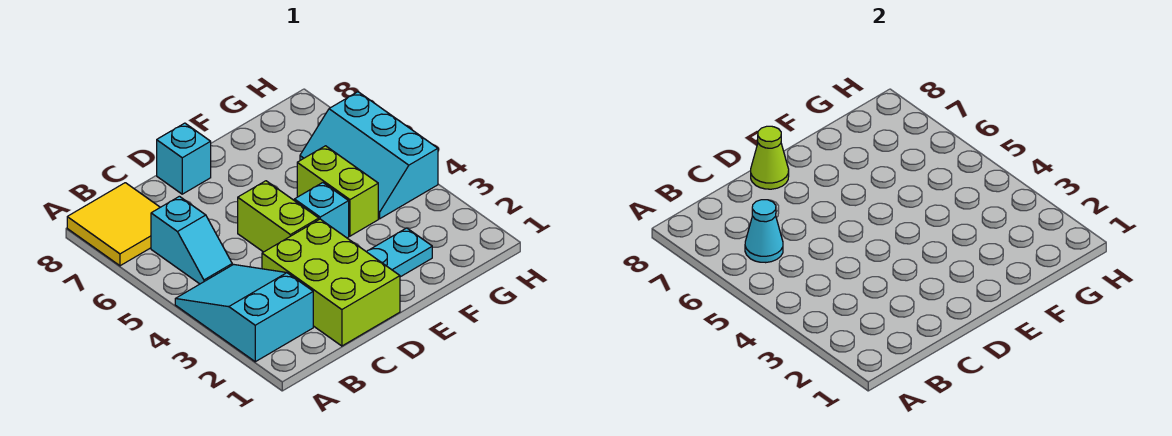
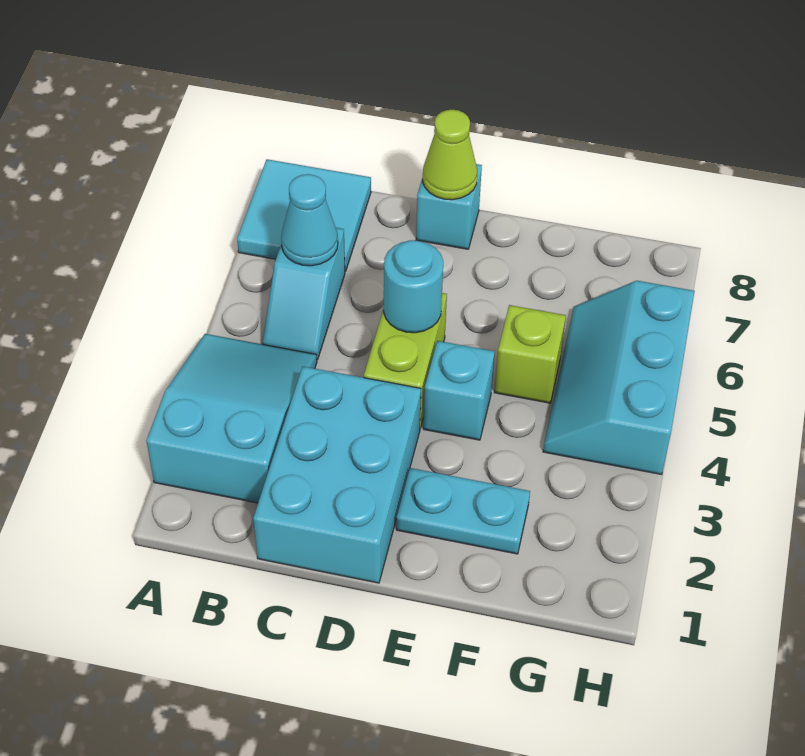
yellow tile A7:B8 level 1 -> cyan tile A7:B8 level 1
lime brick C1:D3 level 1 -> cyan brick C1:D3 level 1
none -> cyan round brick D5 level 2
lime brick F4:F5 level 1 -> lime brick F5 level 1

